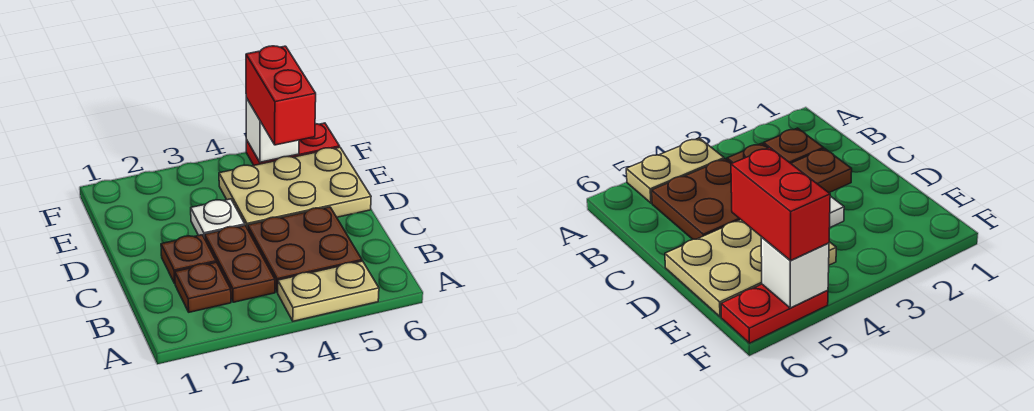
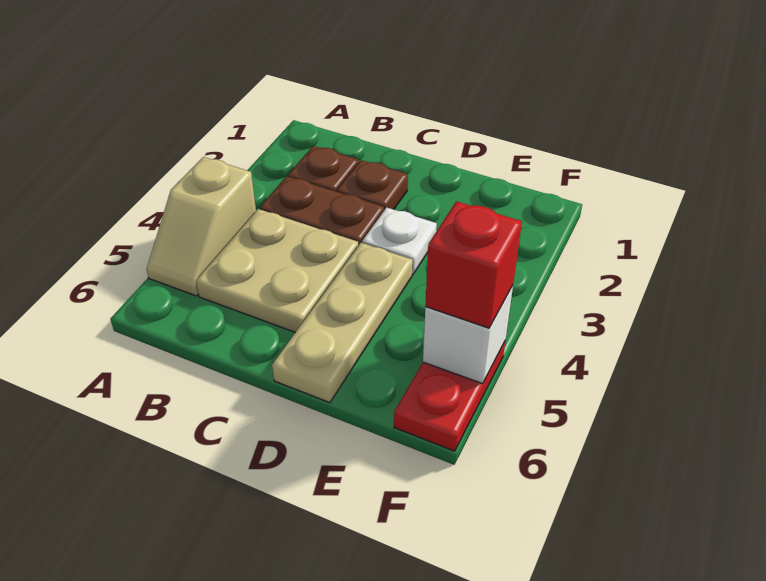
tan plate A4:A5 level 1 -> tan slope A4:A5 level 1 top 4
brown plate B4:C5 level 1 -> tan plate B4:C5 level 1
tan plate D4:E6 level 1 -> tan plate D4:D6 level 1
red brick E5:F5 level 3 -> red brick F5 level 3

